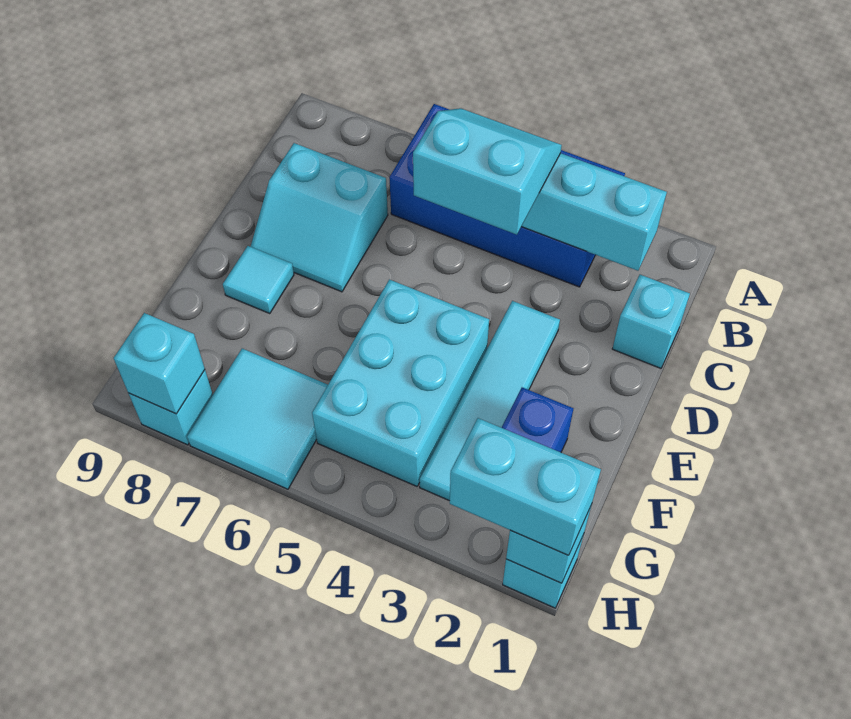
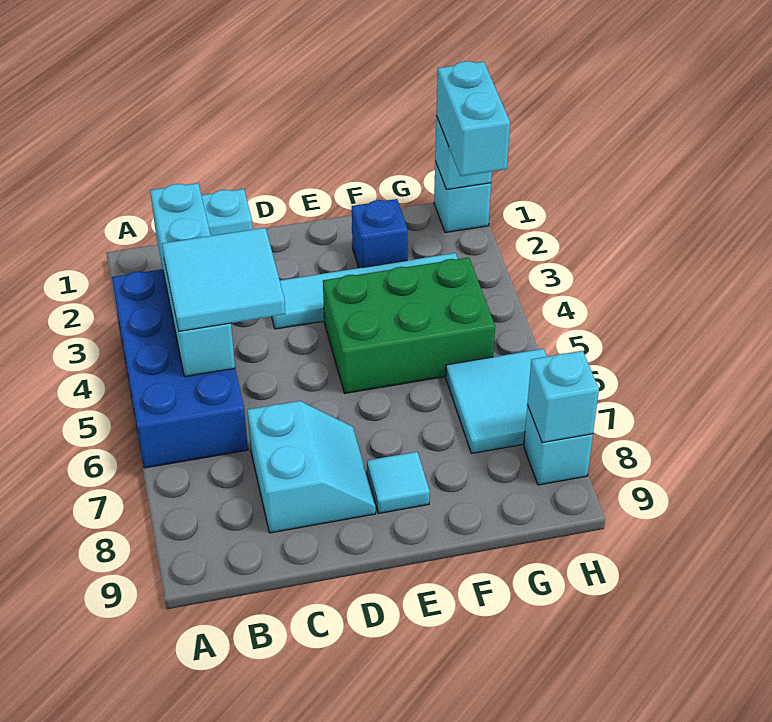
cyan slope B4:C5 level 3 top C -> cyan tile B4:C5 level 3
cyan brick E4:G5 level 1 -> green brick E4:G5 level 1

